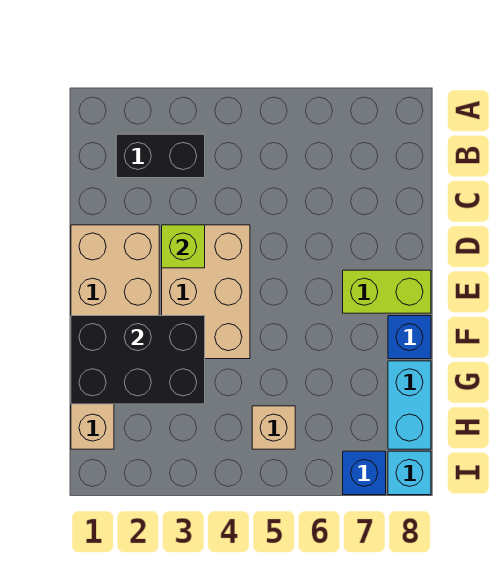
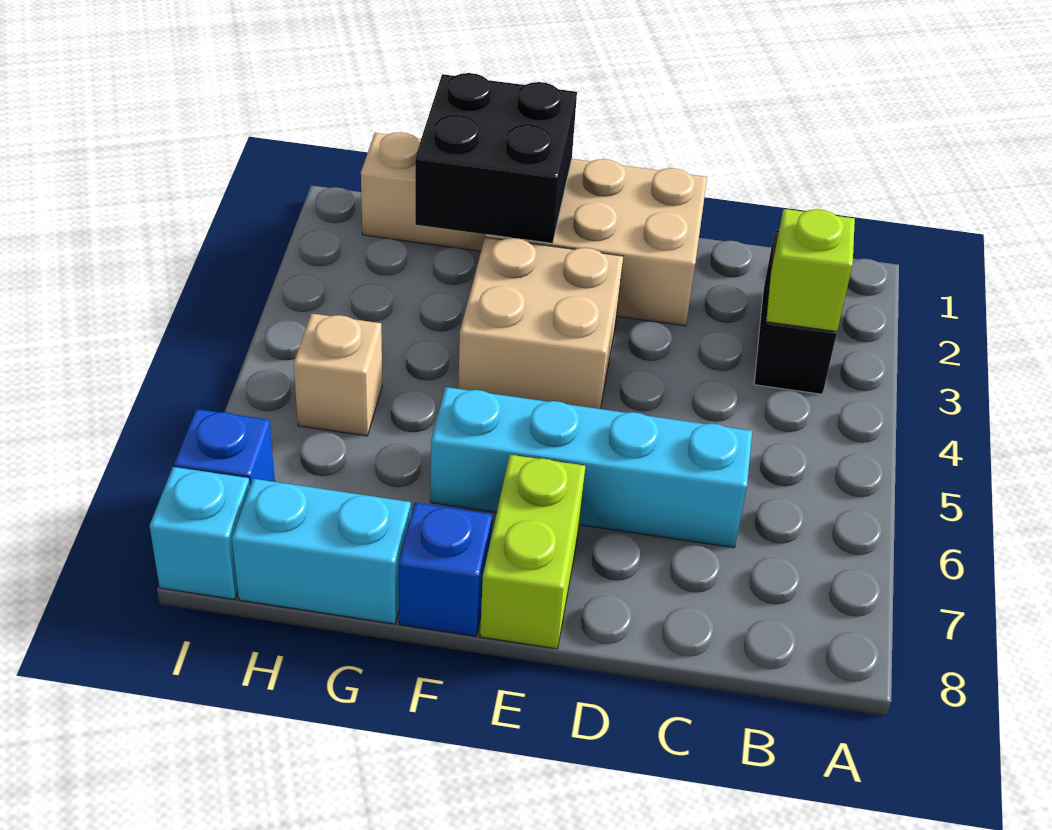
none -> cyan brick C6:F6 level 1
tan brick D3:F4 level 1 -> tan brick E3:F4 level 1
lime brick D3 level 2 -> lime brick B3 level 2
black brick F1:G3 level 2 -> black brick F1:G2 level 2

